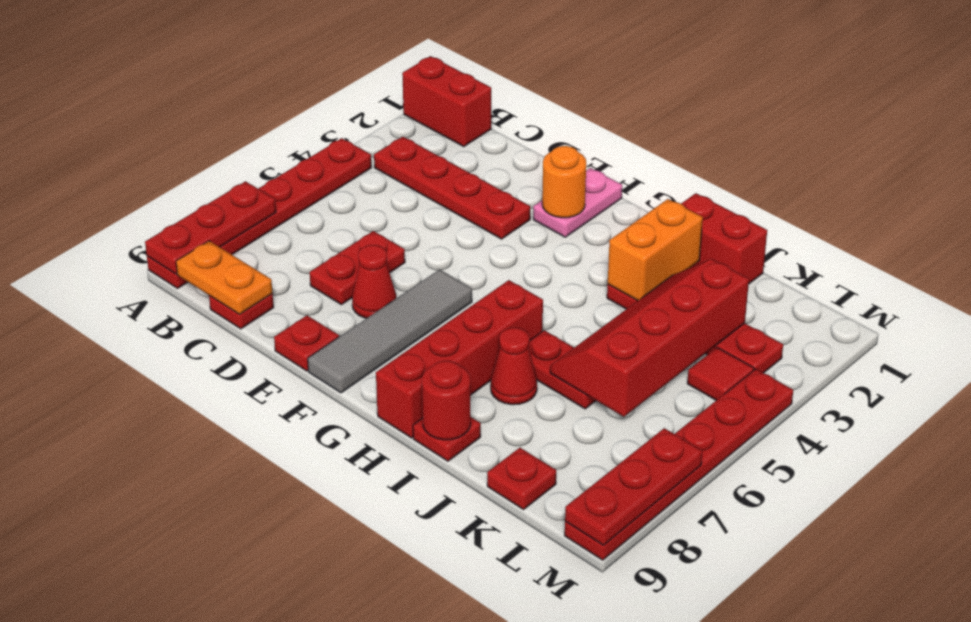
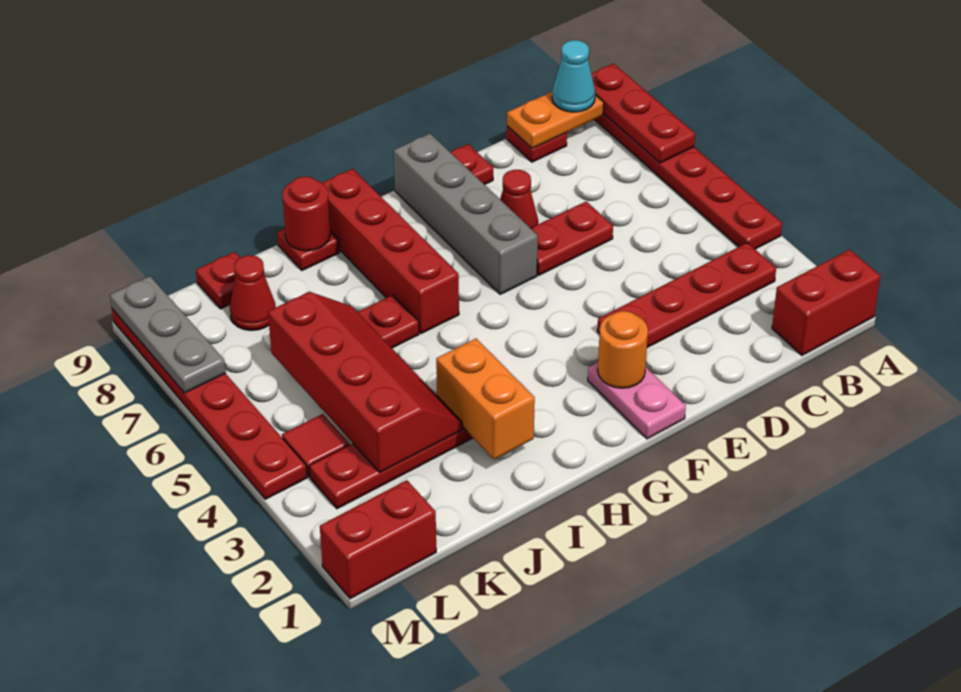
none -> cyan cone B9 level 3
red plate D6:D7 level 1 -> red plate D6:E6 level 1
grey tile F6:F9 level 1 -> grey brick F6:F9 level 1
red brick I1:J1 level 1 -> red brick L1:M1 level 1
red cone I7 level 1 -> red cone K8 level 1
red plate M7:M9 level 2 -> grey plate M7:M9 level 2

